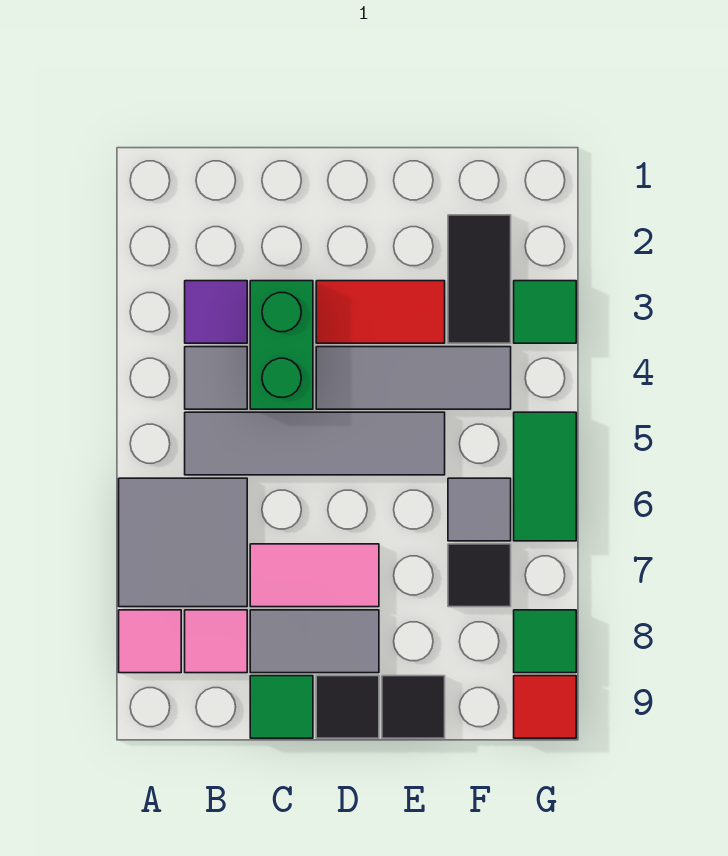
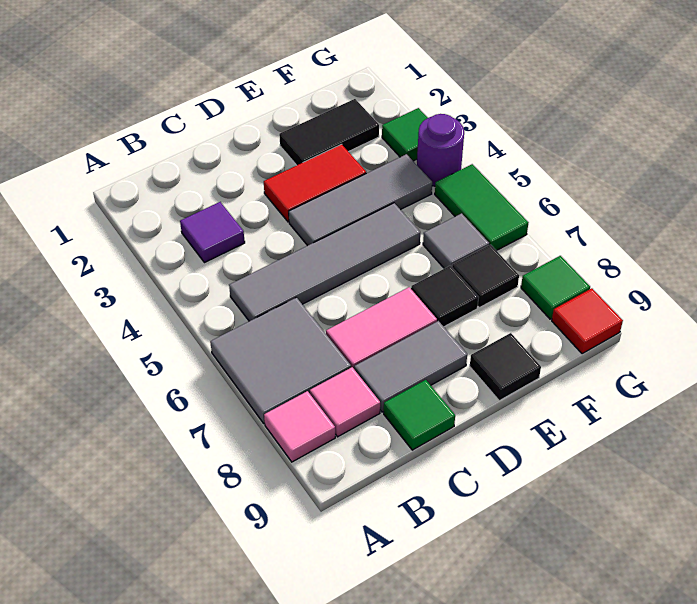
grey tile B4 level 1 -> none
green brick C3:C4 level 1 -> none
black tile D9 level 1 -> black tile E7 level 1
black tile F2:F3 level 1 -> black tile E2:F2 level 1
none -> purple round brick G4 level 1

